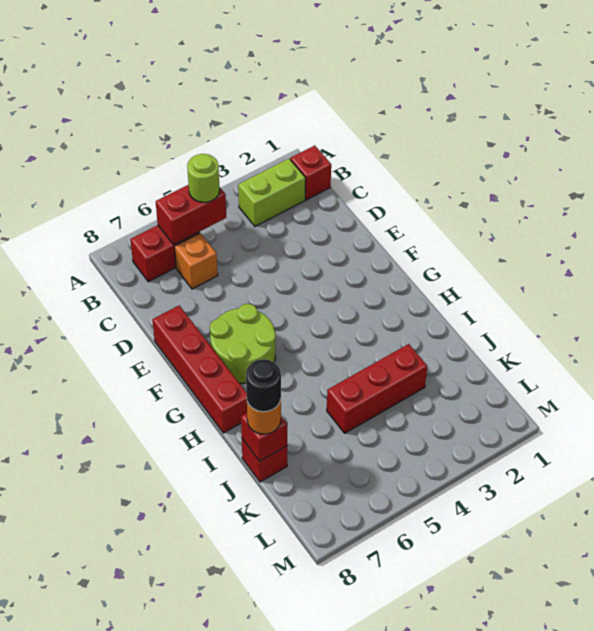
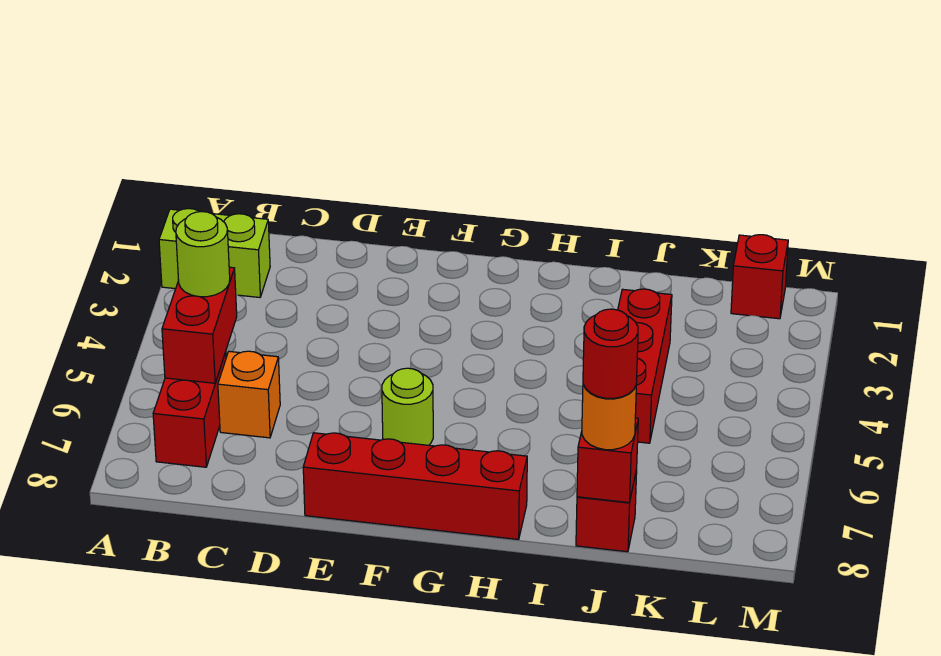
red brick B1 level 1 -> red brick L1 level 1
lime brick B2:B3 level 1 -> lime brick A2:B2 level 1
lime round brick F6:G7 level 1 -> lime round brick F6 level 1
black round brick J8 level 4 -> red round brick J8 level 4

